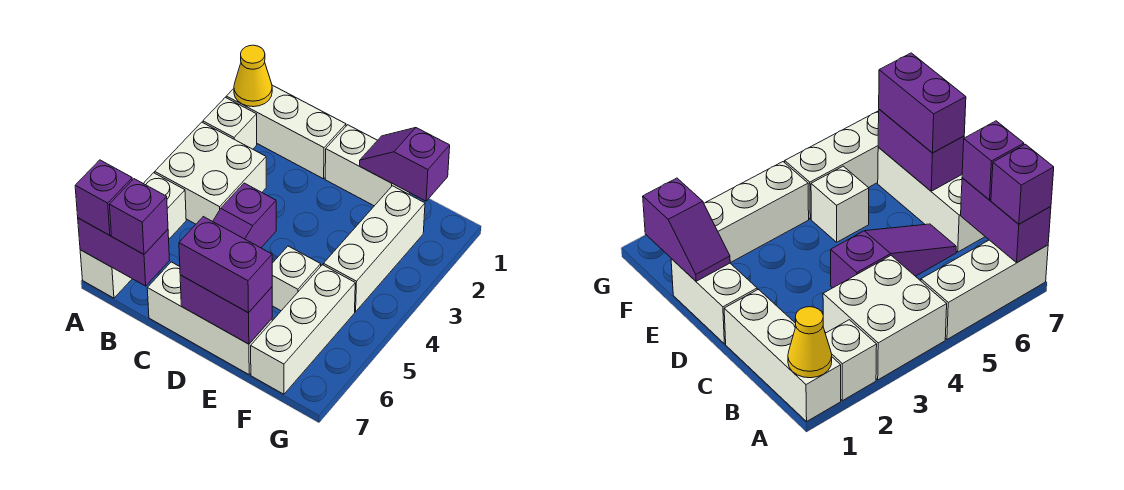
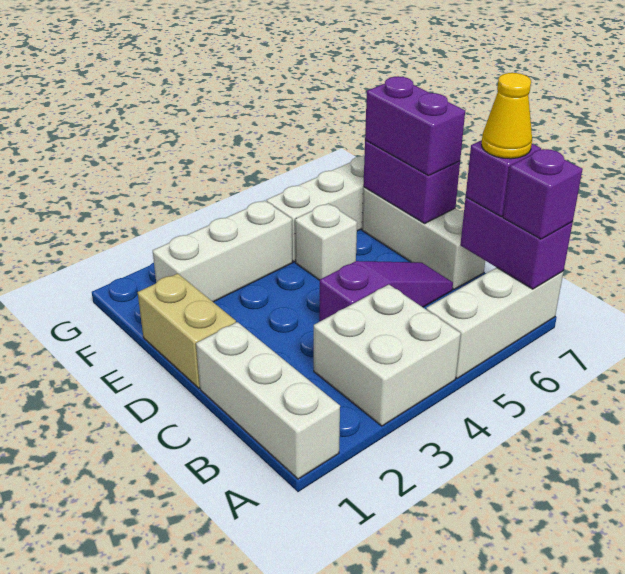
yellow cone A1 level 2 -> yellow cone B7 level 4
white brick A2 level 1 -> none
white brick D1:E1 level 1 -> tan brick D1:E1 level 1
purple slope E1:F1 level 2 top F -> none

